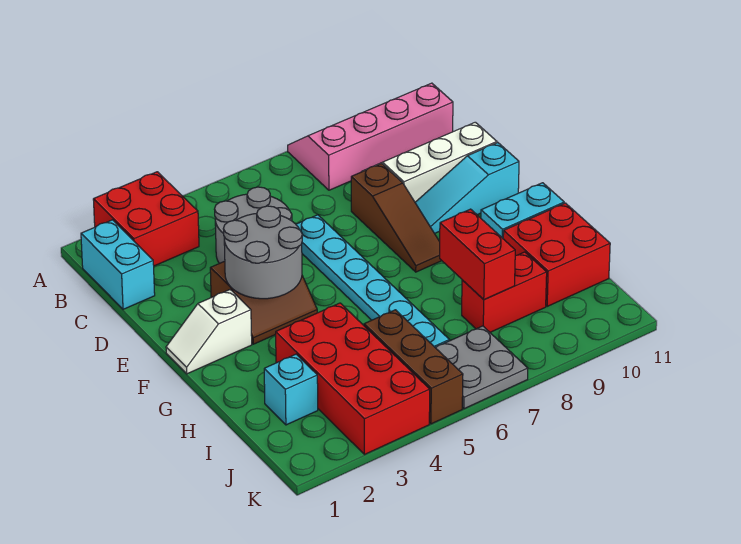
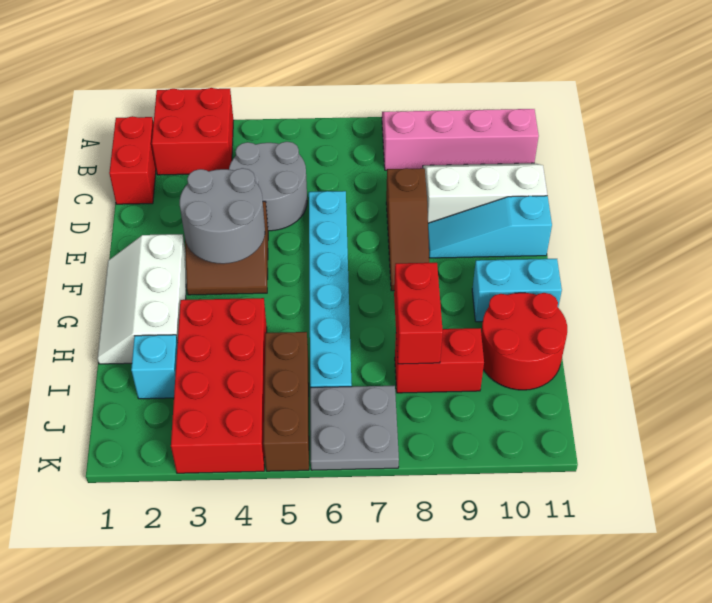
cyan brick B1:C1 level 1 -> red brick B1:C1 level 1
white slope F1:F2 level 1 top 2 -> white slope F1:H2 level 1 top 2
red brick H10:I11 level 1 -> red round brick H10:I11 level 1

